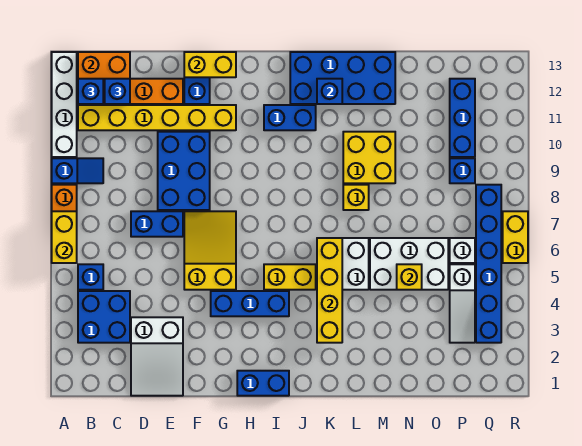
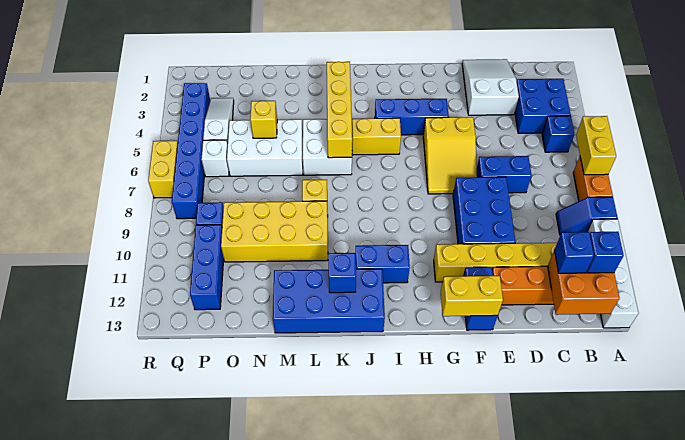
blue brick H1:I1 level 1 -> none
yellow brick L9:M10 level 1 -> yellow brick L9:O10 level 1

